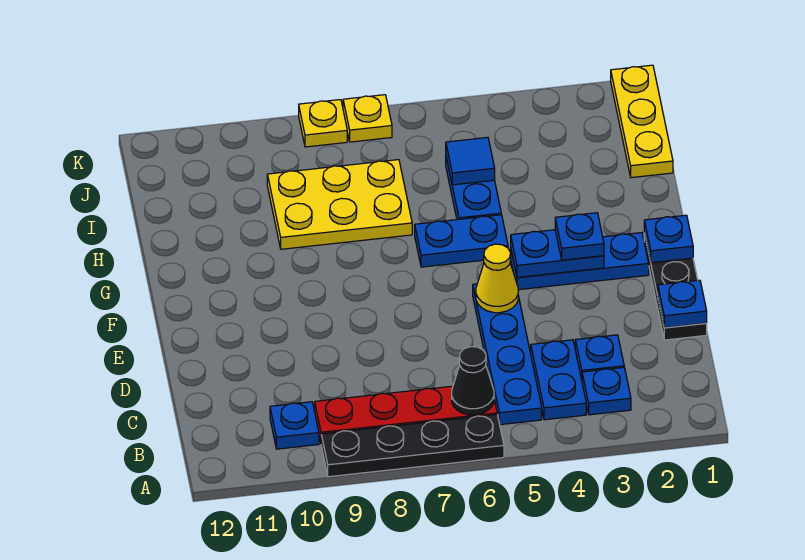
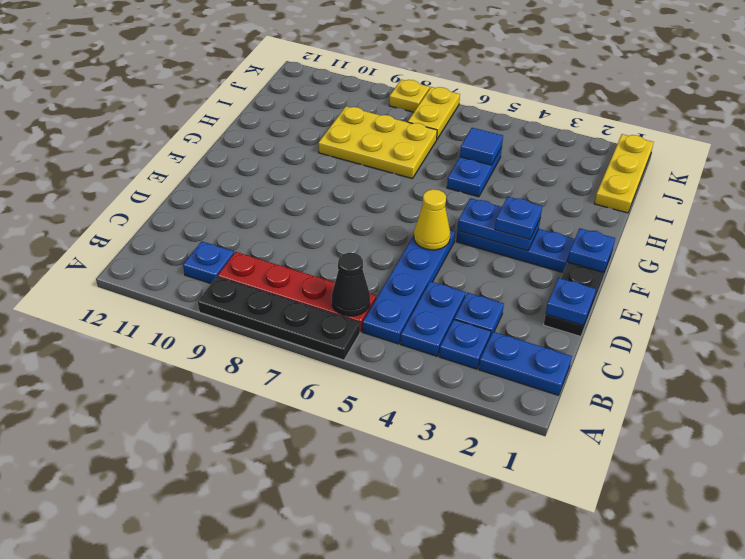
blue plate G5:G6 level 1 -> blue plate B1:B2 level 1
yellow plate K7 level 1 -> yellow plate J7:K7 level 1

